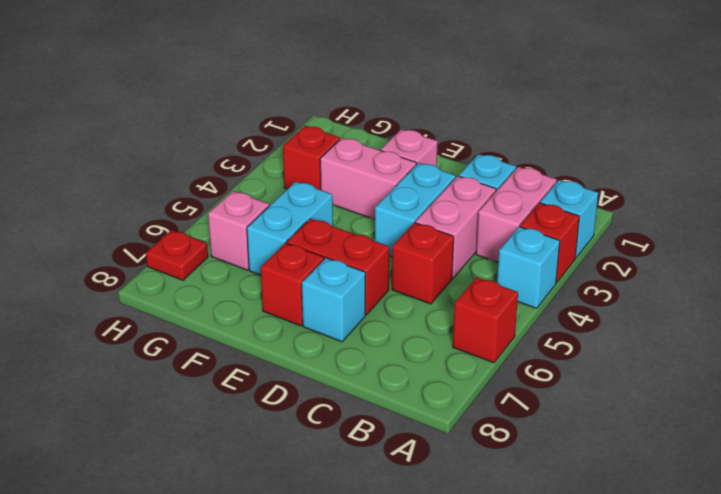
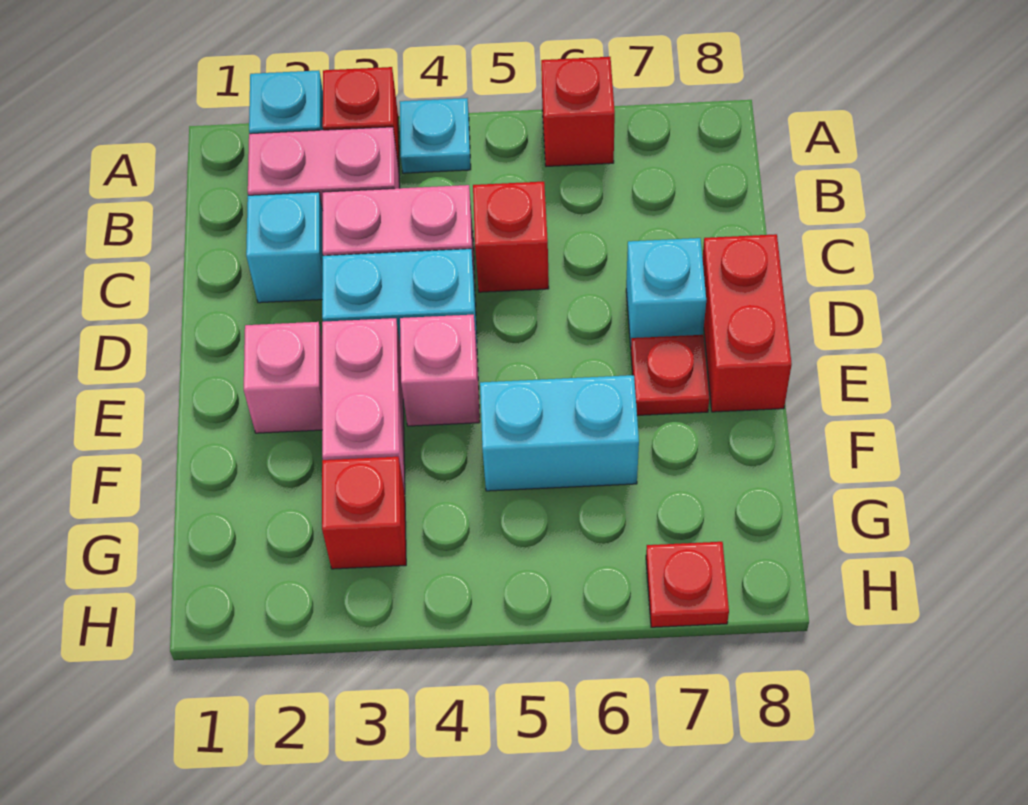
cyan brick A4 level 1 -> cyan plate A4 level 1
red brick D6:E6 level 1 -> red brick D8:E8 level 1
red brick E7 level 1 -> red plate E7 level 1
pink brick G6 level 1 -> pink brick E4 level 1

